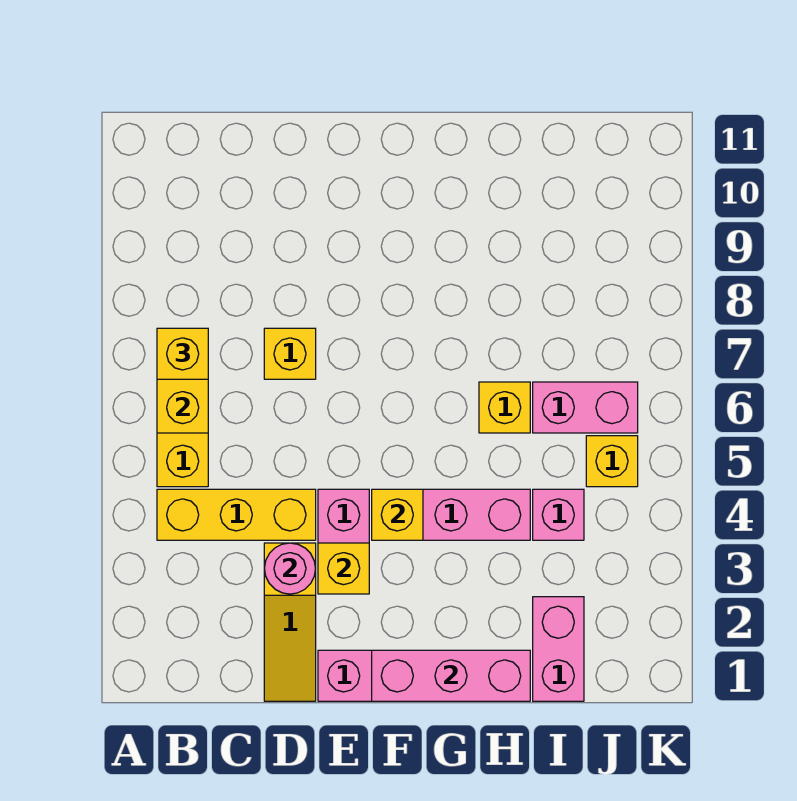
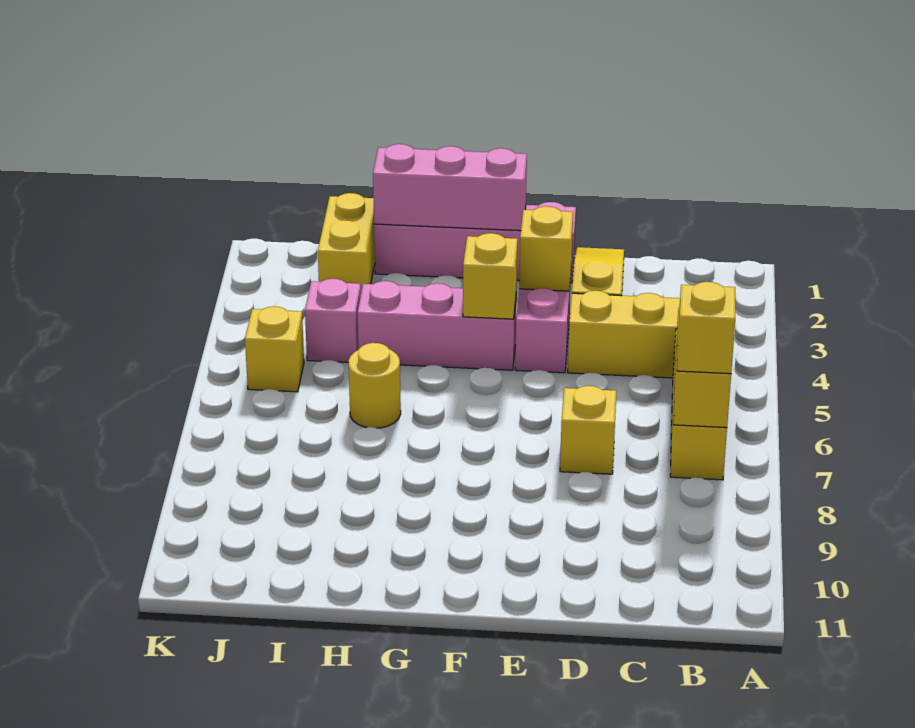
pink round brick D3 level 2 -> none
yellow brick H6 level 1 -> yellow round brick H6 level 1
pink brick I1:I2 level 1 -> yellow brick I1:I2 level 1
pink brick I6:J6 level 1 -> none

